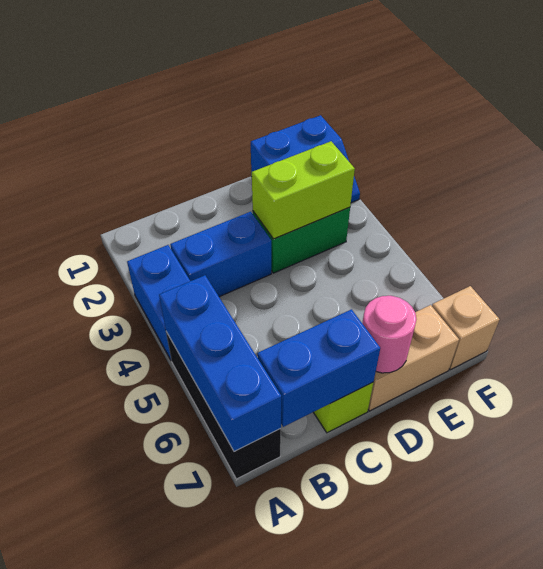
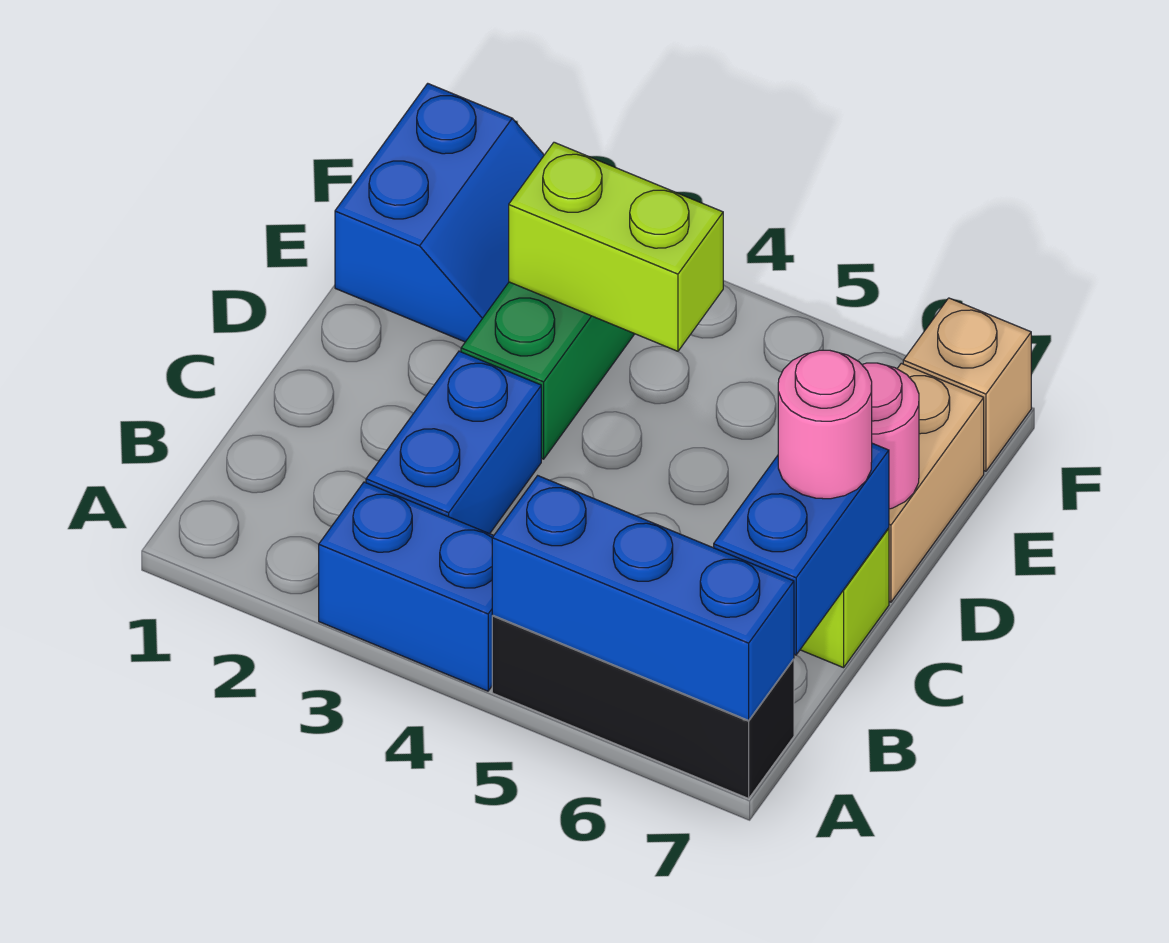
none -> pink round brick C7 level 3
lime brick D3:E3 level 2 -> lime brick E3:E4 level 2

